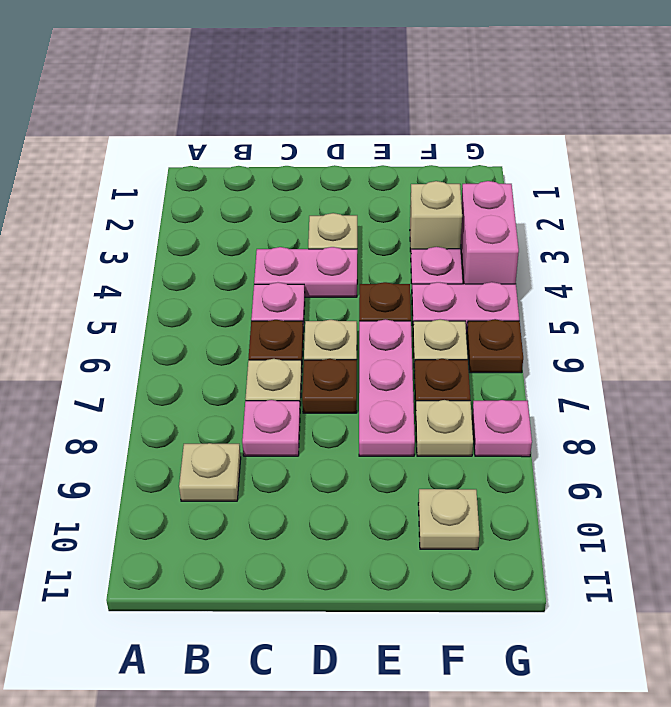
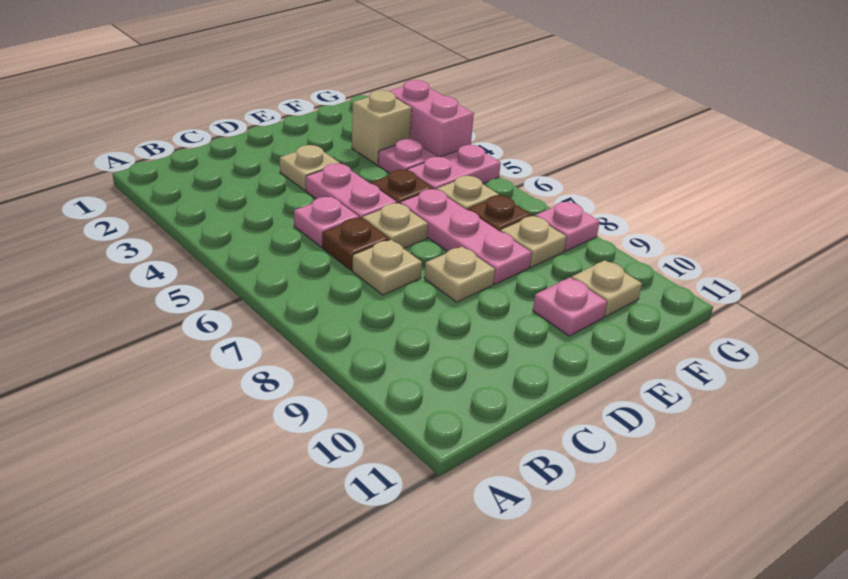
tan plate B9 level 1 -> tan plate D8 level 1
pink plate C4:D4 level 1 -> pink plate D4:D5 level 1
pink plate C8 level 1 -> pink plate E10 level 1
brown plate D7 level 1 -> none
brown plate G6 level 1 -> none

